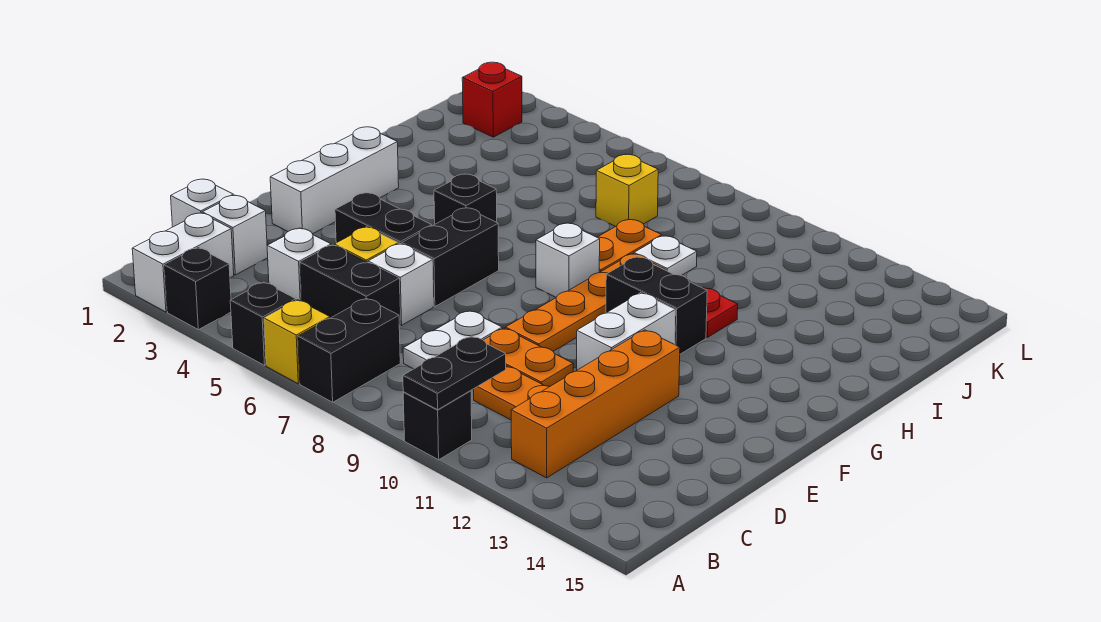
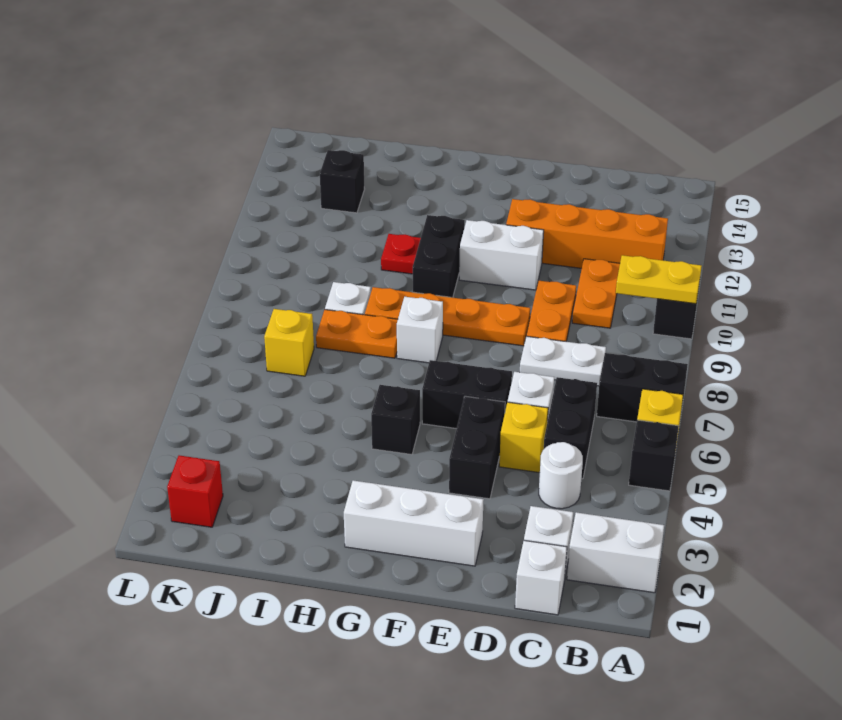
black brick A3 level 1 -> black brick J13 level 1
black plate A10:B10 level 2 -> yellow plate A10:B10 level 2
white brick C4 level 1 -> white round brick C4 level 1

